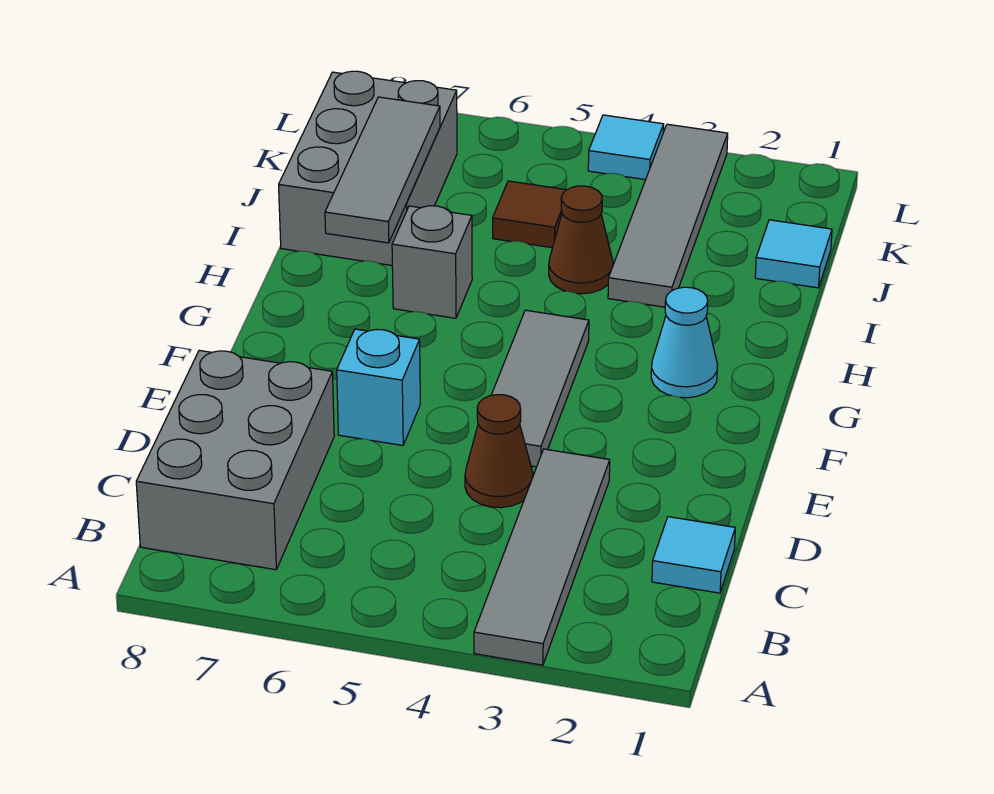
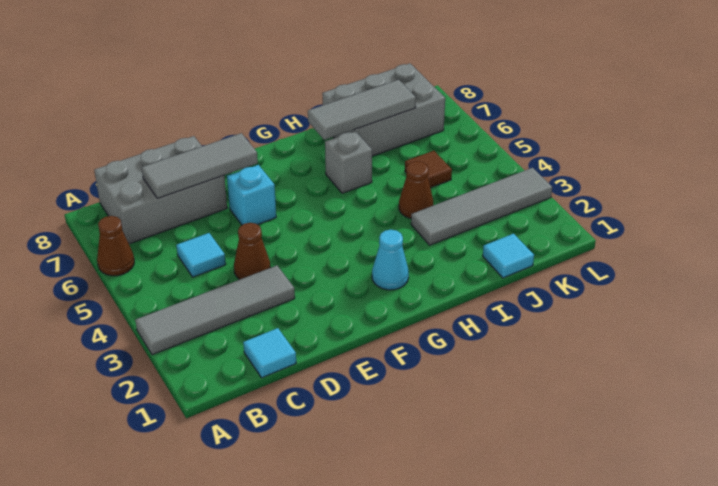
none -> brown cone A6 level 1
grey tile E4:G4 level 1 -> grey tile C7:E7 level 2
cyan tile L4 level 1 -> cyan tile C5 level 1

